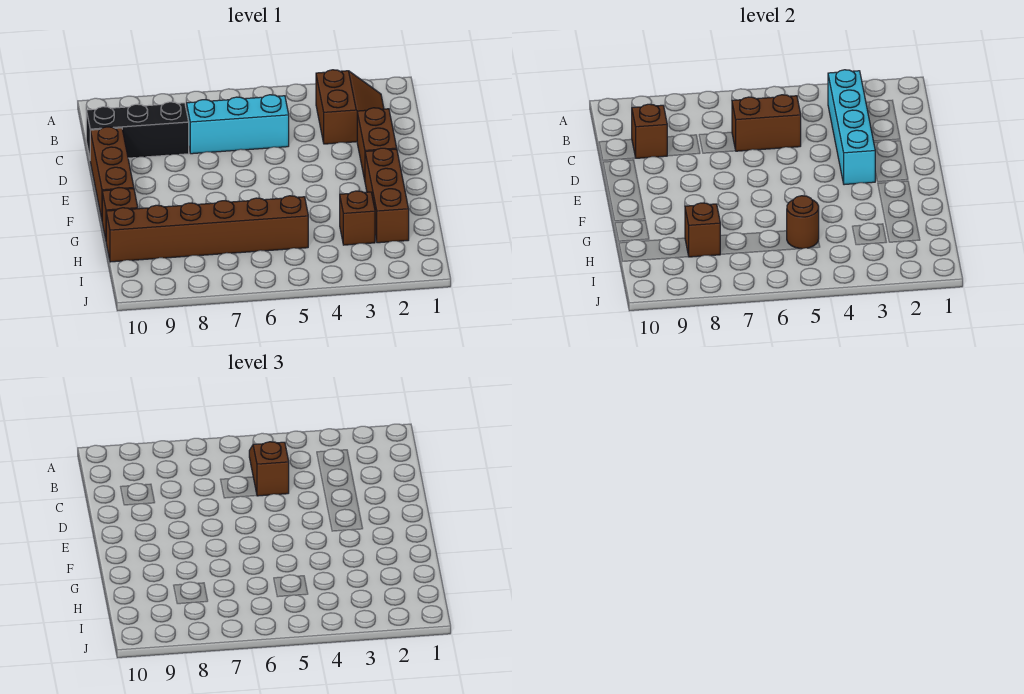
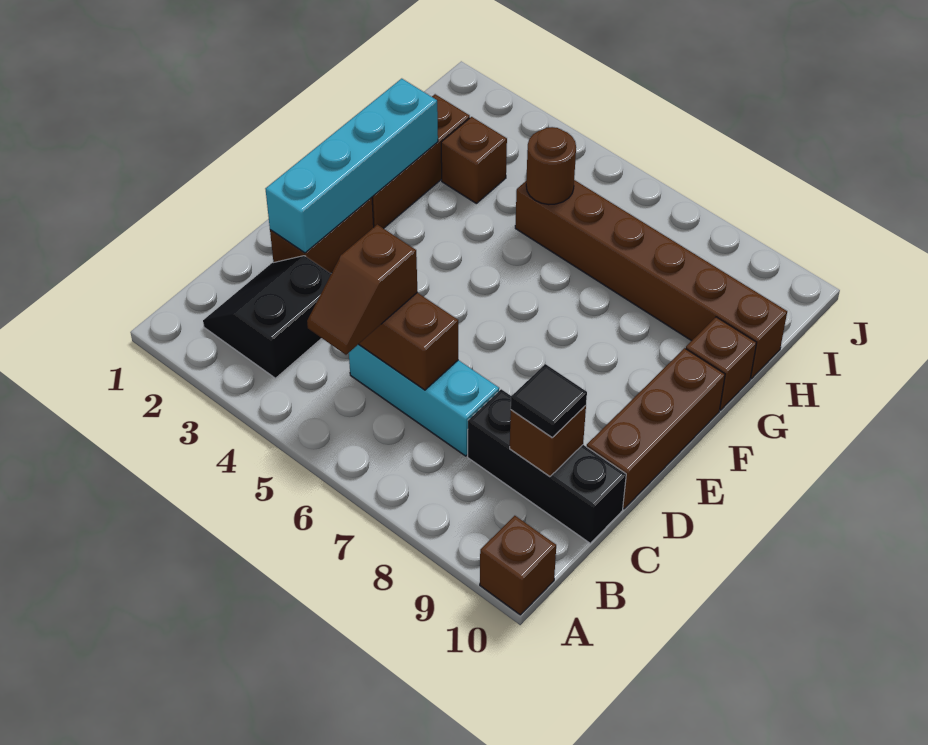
brown slope B2:C3 level 1 top 3 -> black slope B2:C3 level 1 top 3
cyan brick B3:E3 level 2 -> cyan brick D2:G2 level 2
none -> black tile C9 level 3
brown brick H8 level 2 -> brown brick A10 level 1

